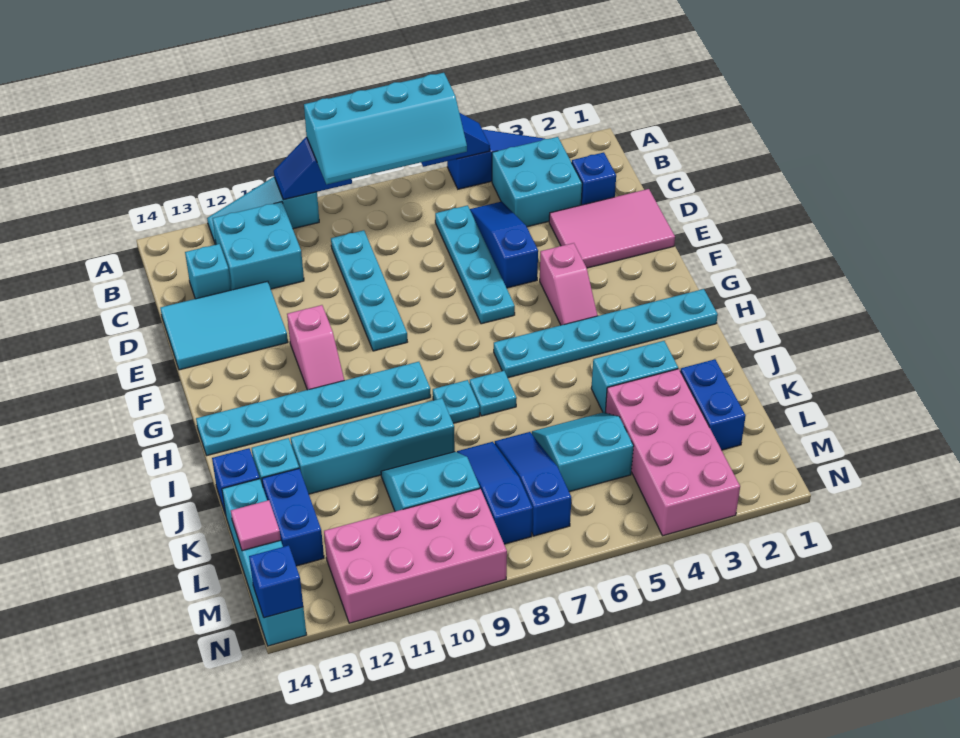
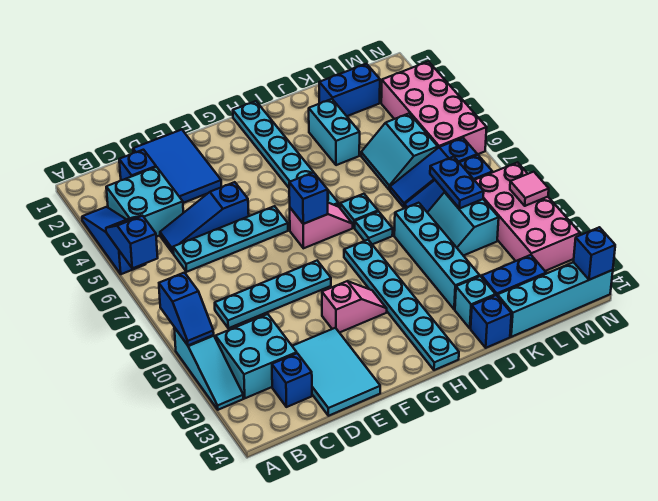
cyan slope A6:B9 level 3 top A -> none
cyan brick C13 level 1 -> blue brick C13 level 1
pink tile D1:E3 level 1 -> blue tile D1:E3 level 1
pink slope F4:G4 level 1 top F -> pink slope G7:H7 level 1 top G
none -> blue brick G7 level 2
pink brick K3:N4 level 1 -> pink brick M3:N6 level 1
none -> blue plate L8:L9 level 2
pink tile L14 level 2 -> pink tile N10 level 2

